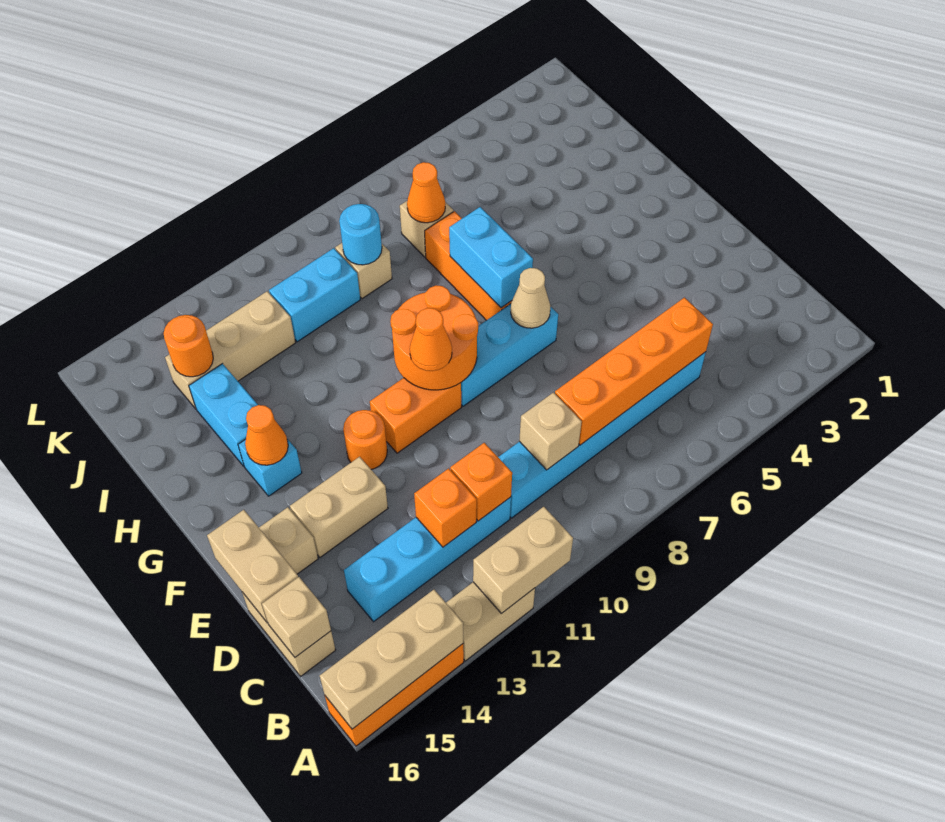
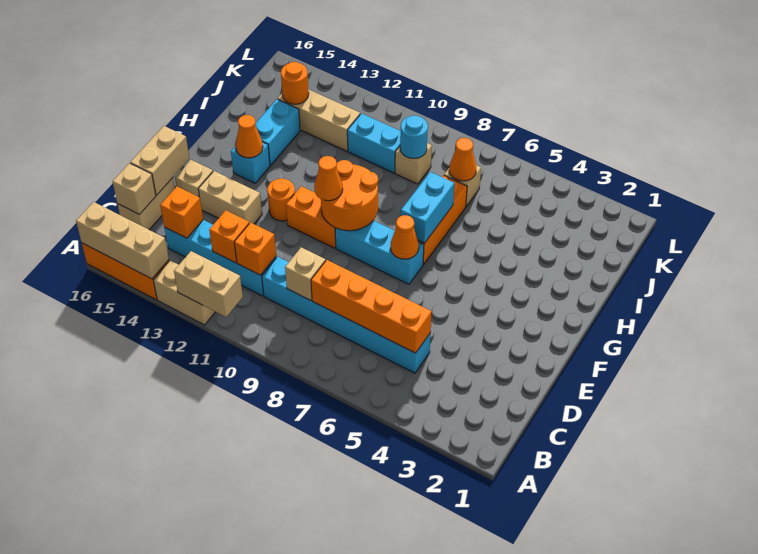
none -> orange brick C14 level 2
tan cone F7 level 2 -> orange cone F7 level 2

